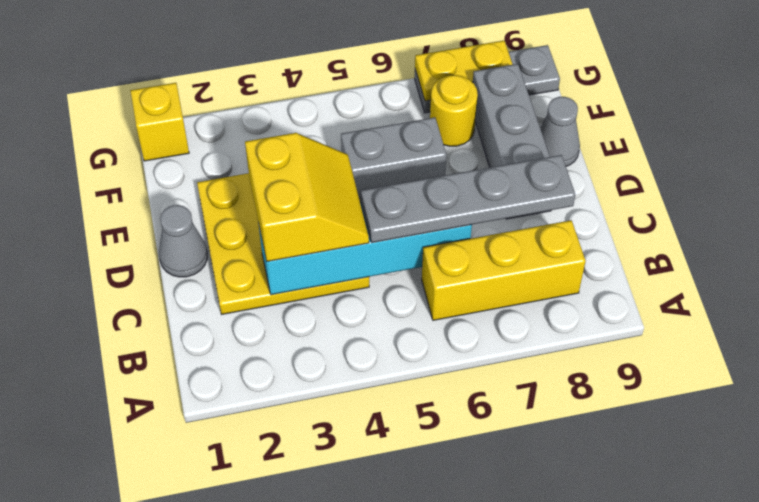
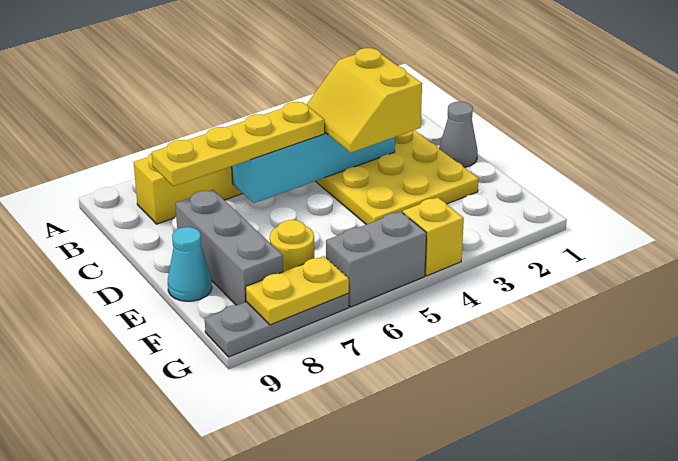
grey plate C5:C8 level 3 -> yellow plate C5:C8 level 3
grey brick E5:E6 level 1 -> grey brick G5:G6 level 1
grey cone E9 level 1 -> cyan cone E9 level 1
yellow brick G1 level 1 -> yellow brick G4 level 1

